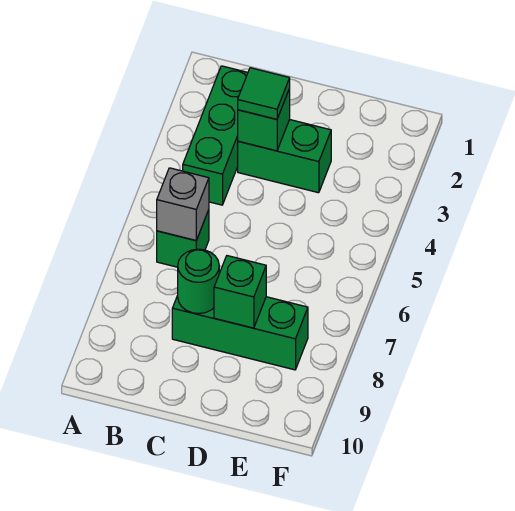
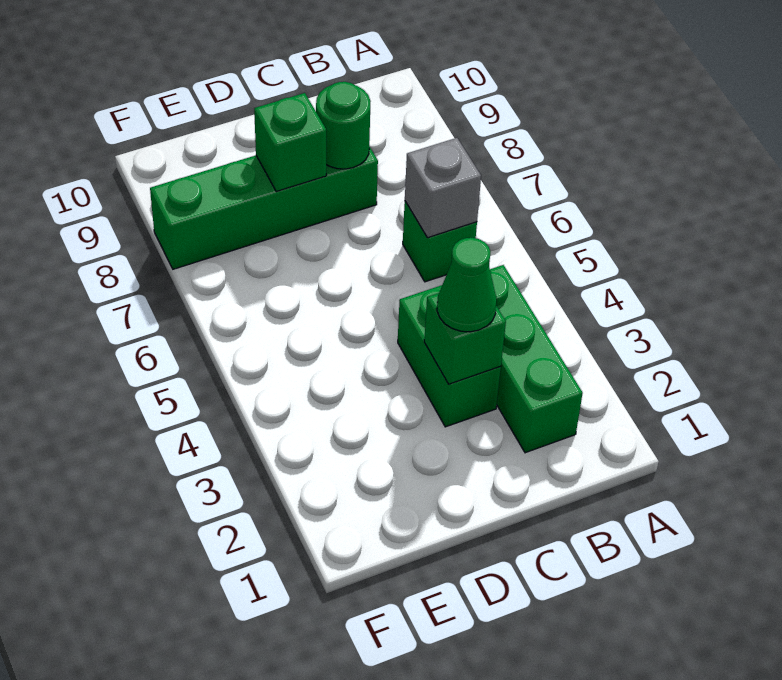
green brick C3:D3 level 1 -> green brick C3:C4 level 1
green tile C3 level 3 -> green cone C3 level 3
green brick C8:E8 level 1 -> green brick C8:F8 level 1

